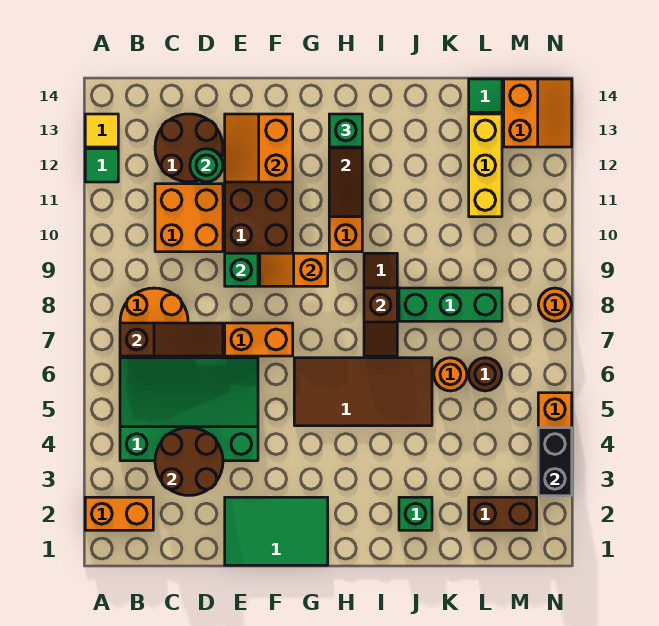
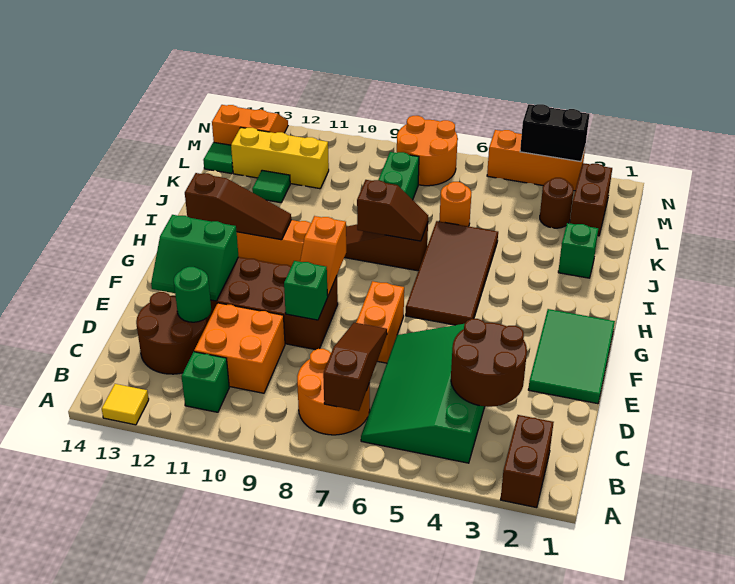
orange brick A2:B2 level 1 -> brown brick A2:B2 level 1
green tile A12 level 1 -> green tile K12 level 1
orange slope E12:F13 level 2 top F -> green slope E12:F13 level 2 top F
green brick H13 level 3 -> green brick B11 level 1
brown round brick L6 level 1 -> brown round brick L3 level 1
orange round brick N8 level 1 -> orange round brick M7:N8 level 1

